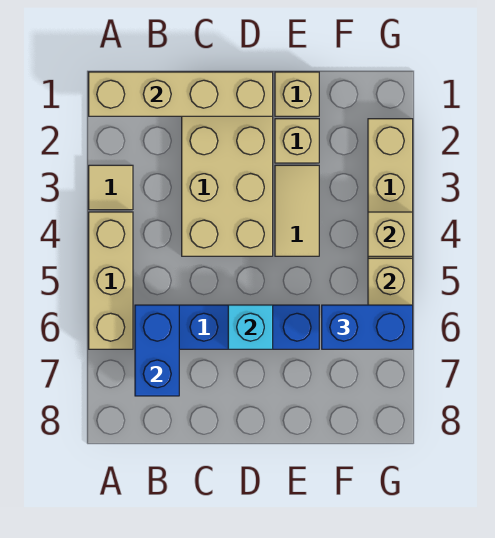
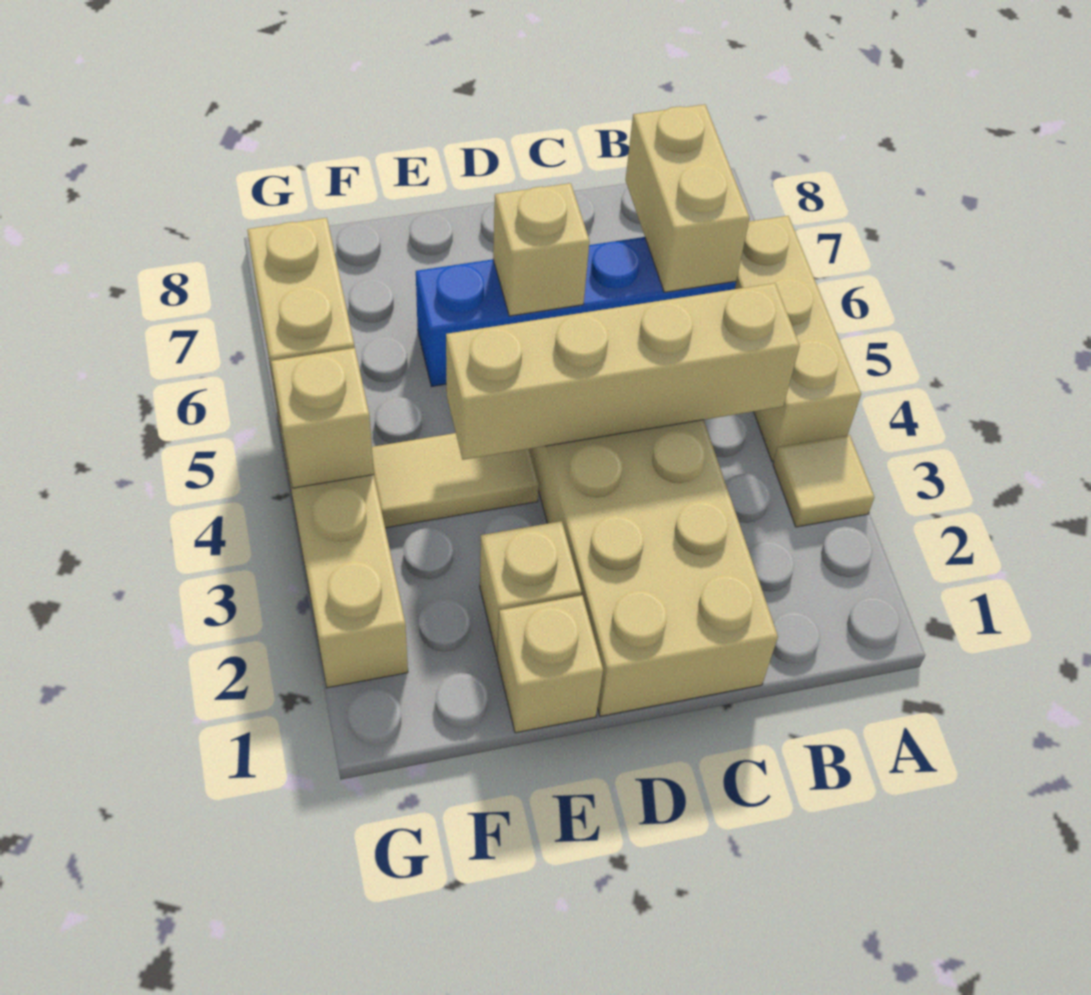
tan brick A1:D1 level 2 -> tan brick B4:E4 level 2
blue brick B6:B7 level 2 -> tan brick B6:B7 level 2
cyan brick D6 level 2 -> tan brick D6 level 2
tan tile E3:E4 level 1 -> tan tile E4:F4 level 1
blue brick F6:G6 level 3 -> none

